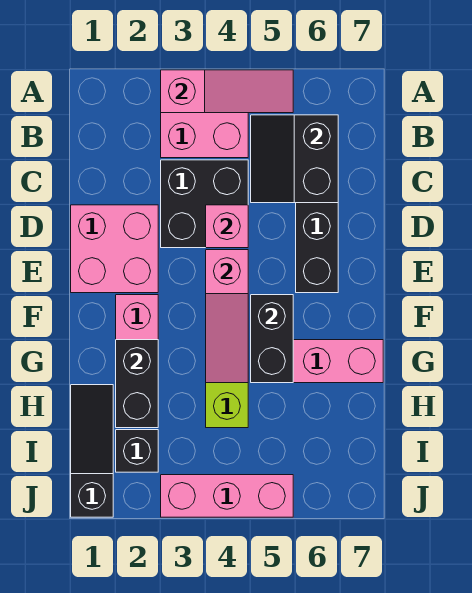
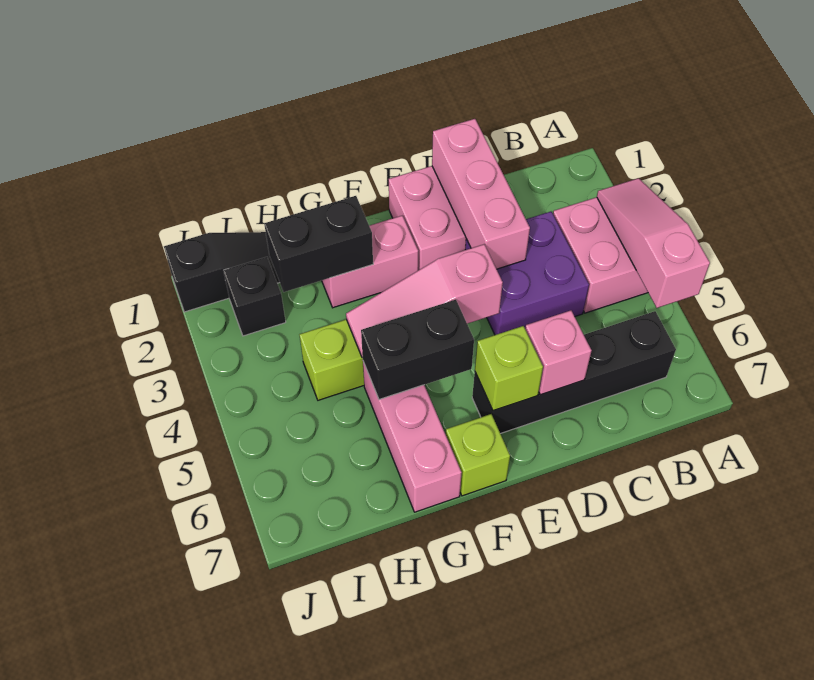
pink slope A3:A5 level 2 top 3 -> pink slope A3:A5 level 2 top 5
black slope B5:C6 level 2 top 6 -> none
black brick C3:D4 level 1 -> purple brick C3:D4 level 1
pink brick D4 level 2 -> pink brick D6 level 2
none -> lime brick E6 level 2
none -> lime brick F7 level 1
pink brick J3:J5 level 1 -> pink brick D1:D3 level 2

